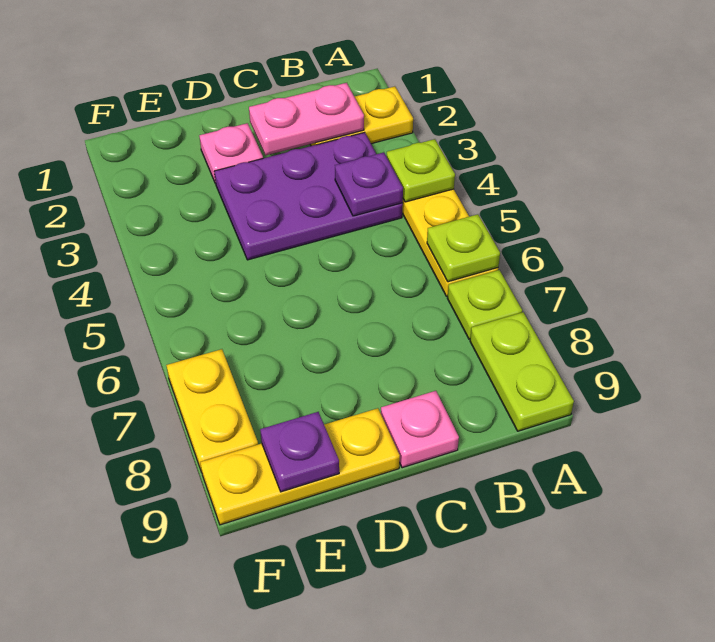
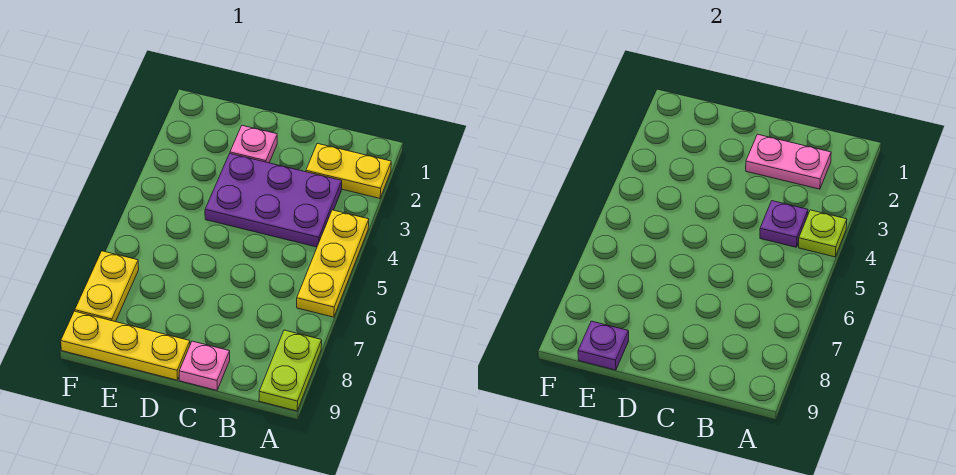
lime plate A6 level 2 -> none
lime plate A7 level 1 -> none

